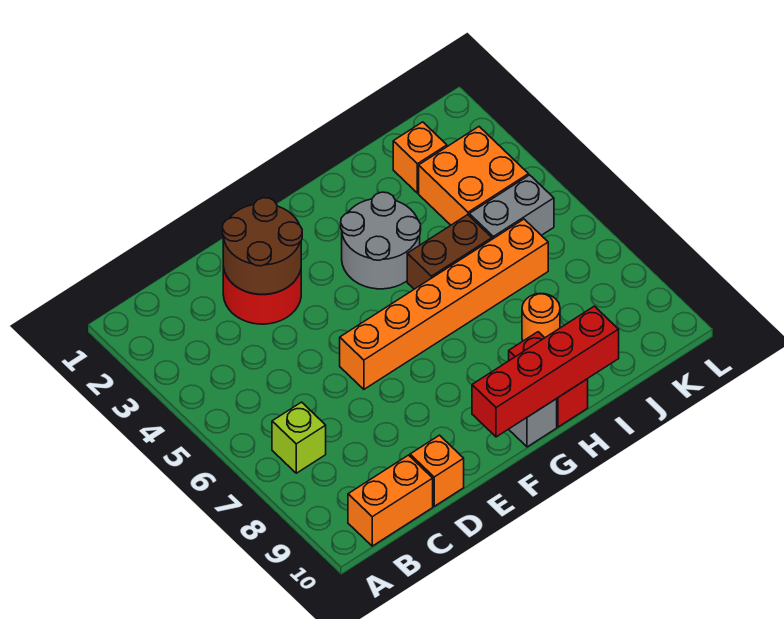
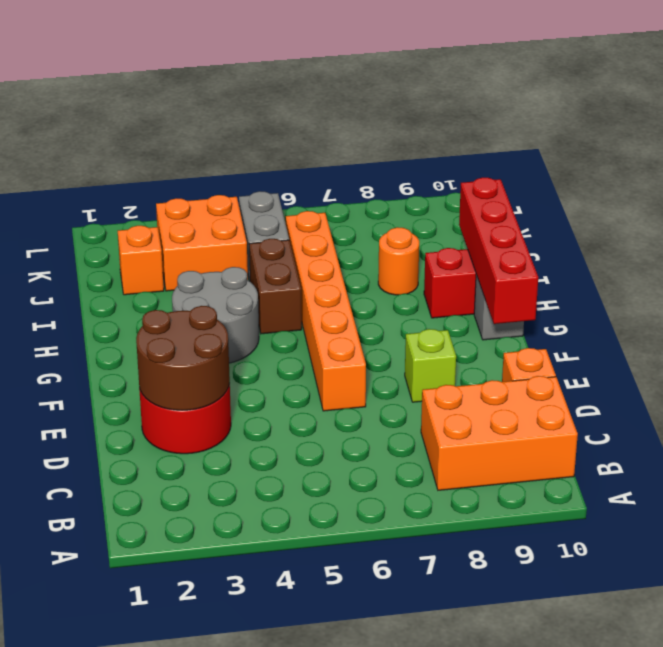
lime brick B7 level 1 -> lime brick E8 level 1
orange brick B10:C10 level 1 -> orange brick B8:C10 level 1

